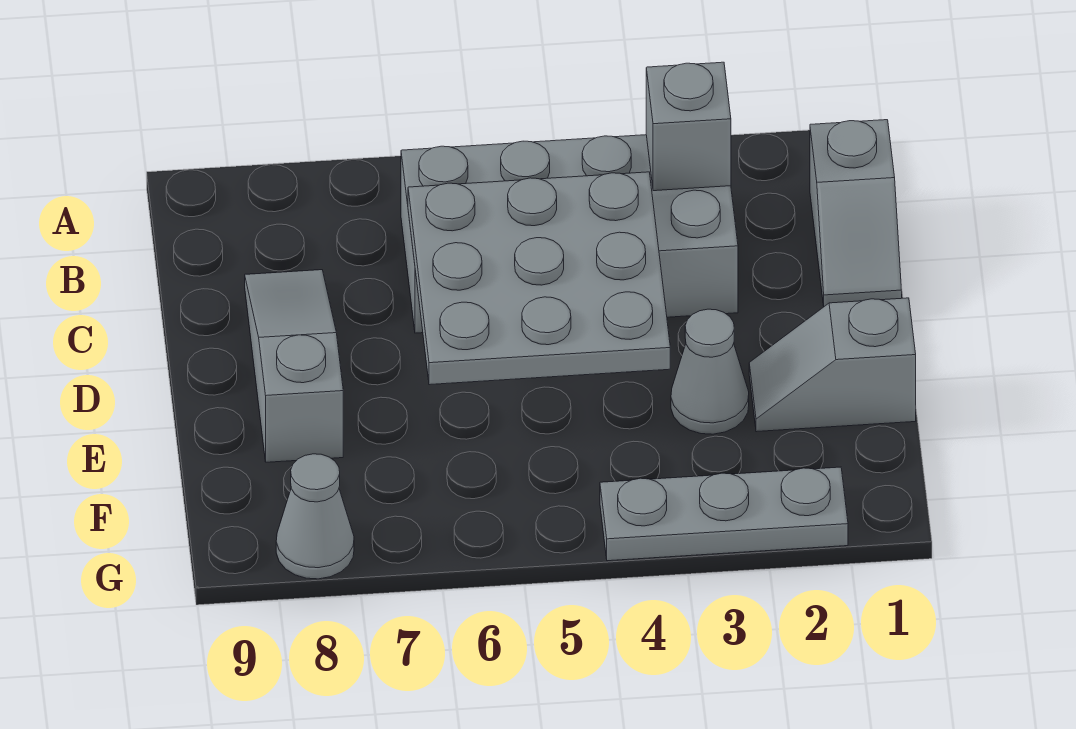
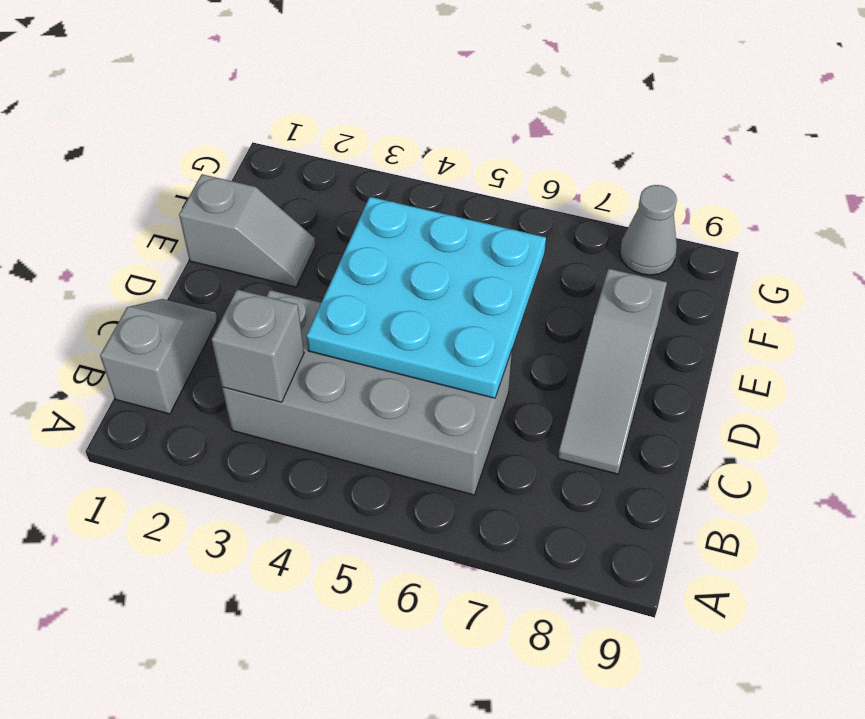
grey plate C4:E6 level 2 -> cyan plate C4:E6 level 2
grey cone E3 level 1 -> none
grey plate G2:G4 level 1 -> none

